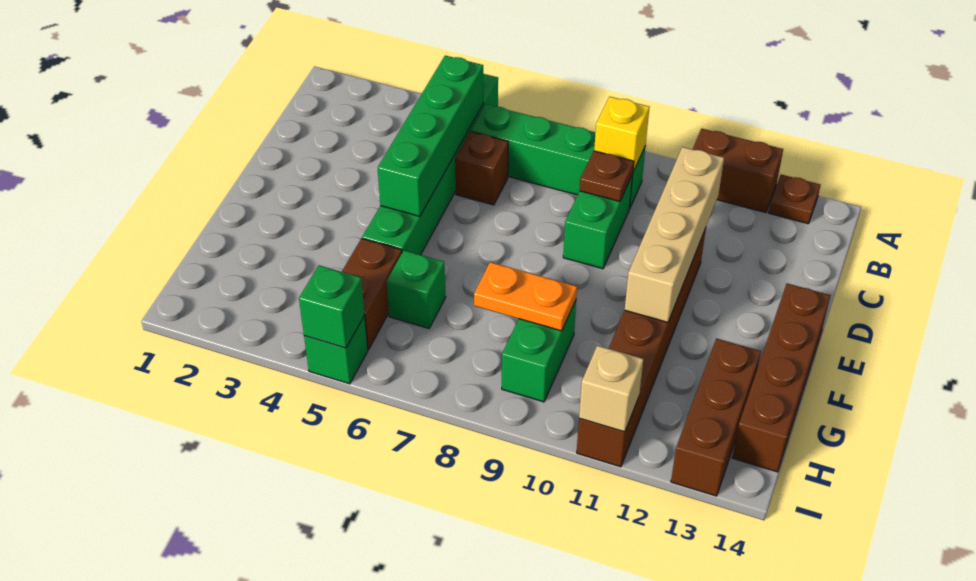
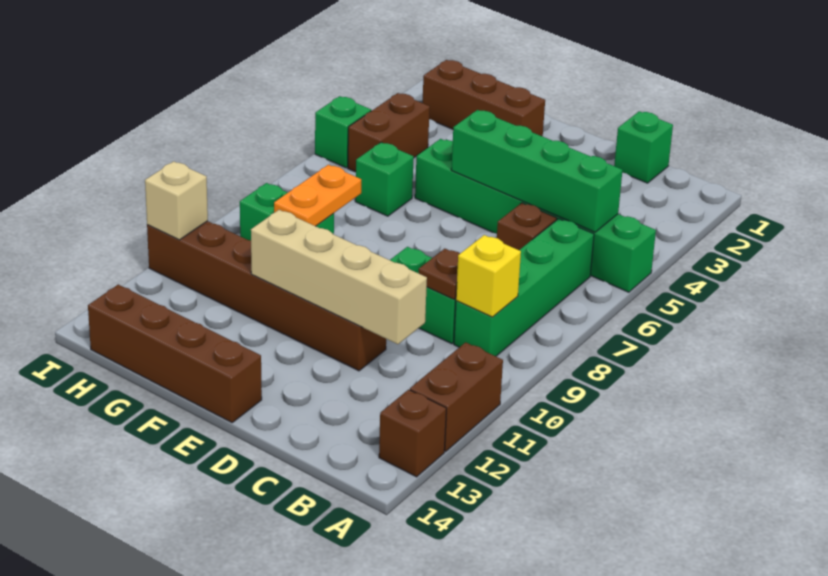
brown plate A13 level 1 -> brown brick A13 level 1
brown brick G5:H5 level 1 -> brown brick H4:H5 level 1
brown brick G13:I13 level 1 -> brown brick F2:H2 level 1
green brick I5 level 2 -> green brick C1 level 1

